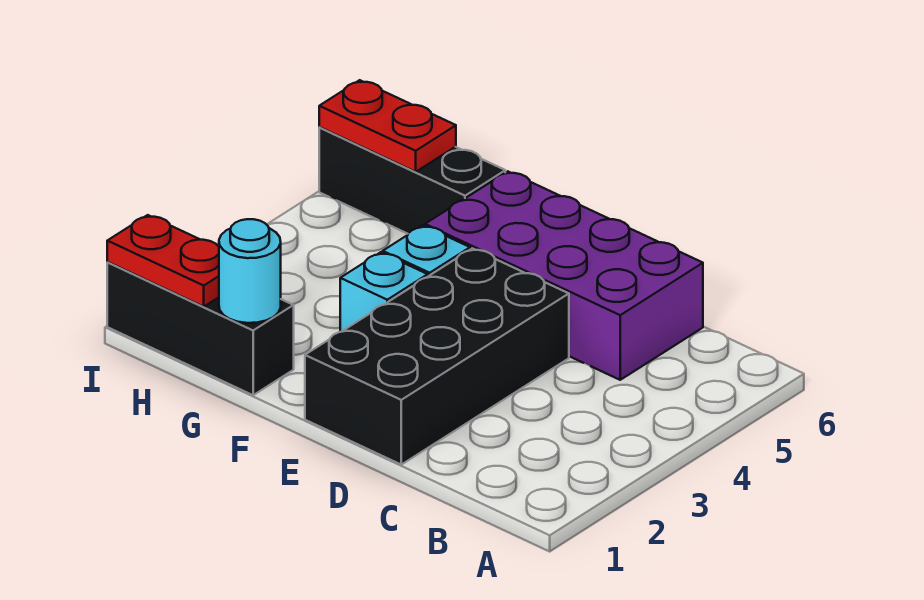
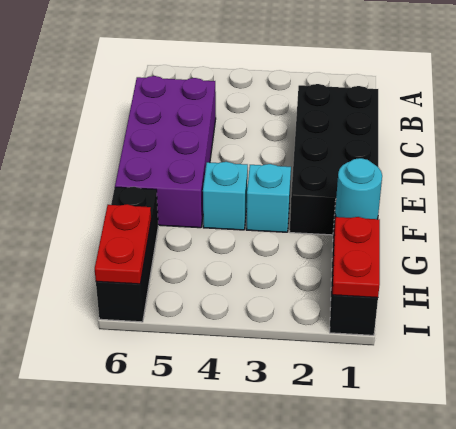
black brick D1:E4 level 1 -> black brick C1:F2 level 1

